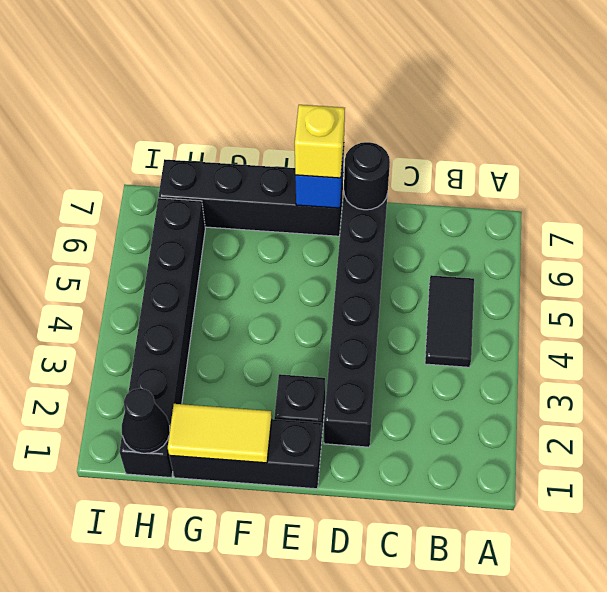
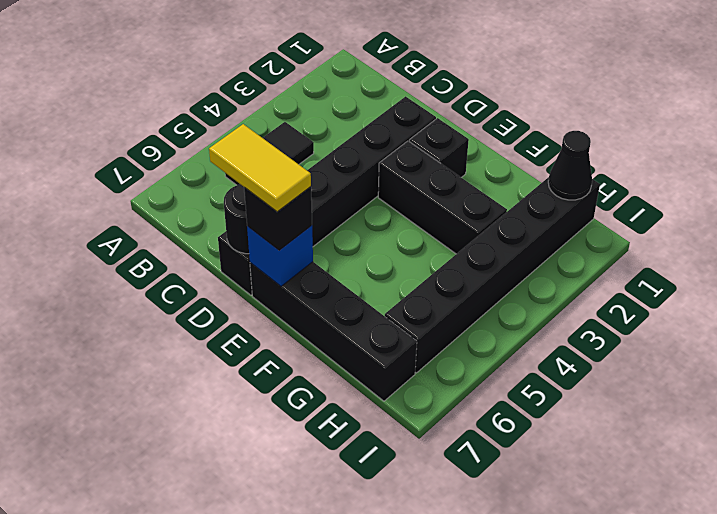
black brick E1:G1 level 1 -> black brick E3:G3 level 1
yellow brick E7 level 3 -> black brick E7 level 3
yellow tile F1:G1 level 2 -> yellow tile D7:E7 level 4

